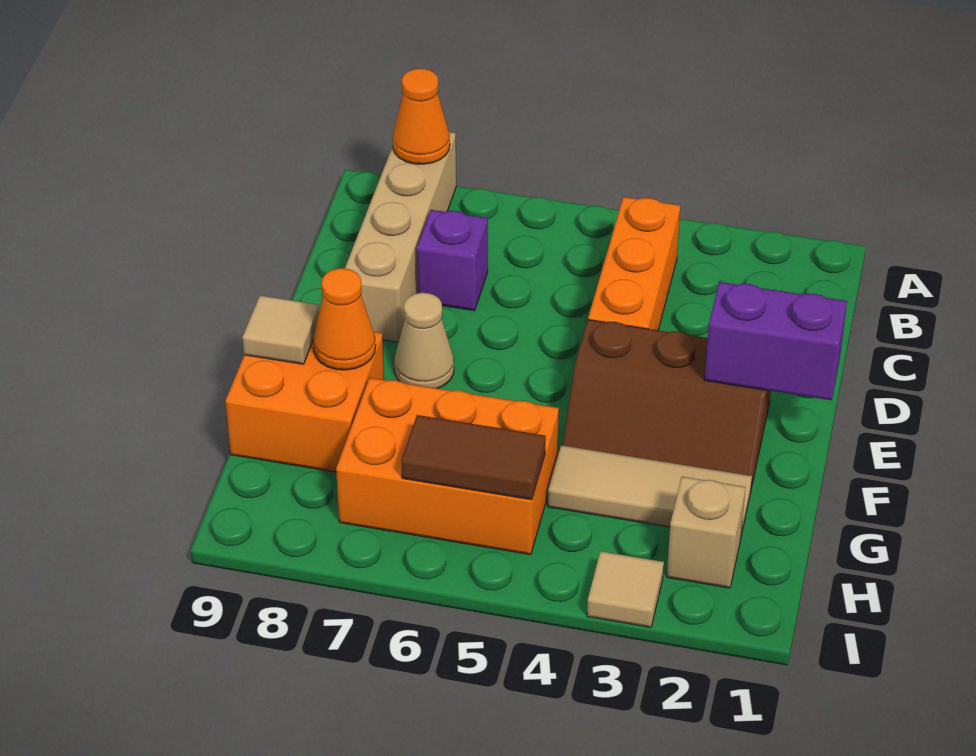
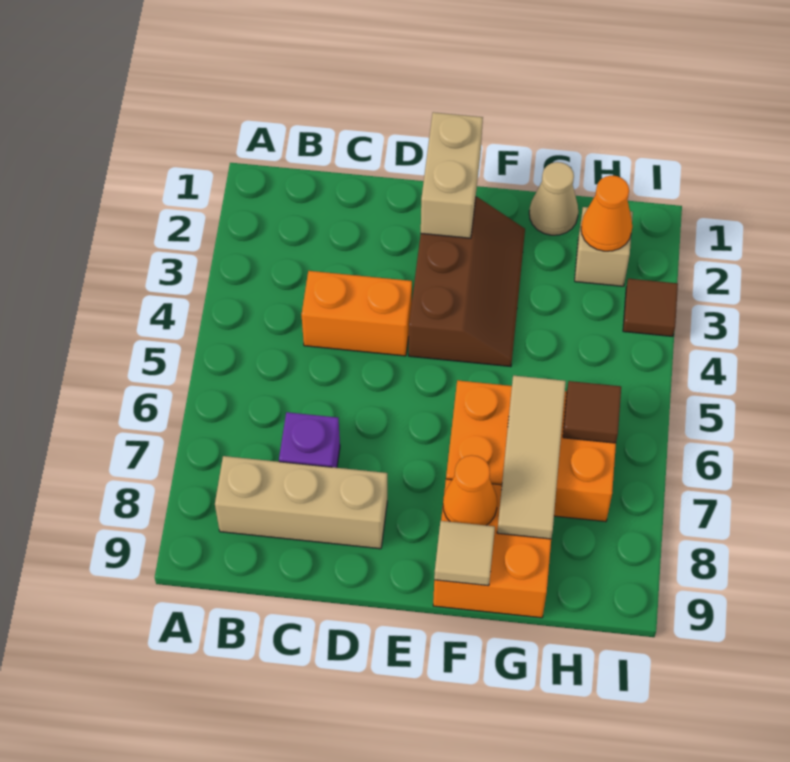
tan brick A8:D8 level 1 -> tan brick B8:D8 level 1
orange cone A8 level 2 -> orange cone H2 level 2
orange brick B4:D4 level 1 -> orange brick C4:D4 level 1
purple brick E1:E2 level 2 -> tan brick E1:E2 level 2
tan cone E7 level 1 -> tan cone G1 level 1
tan tile G2:G4 level 1 -> tan tile G6:G8 level 2
orange brick G5:H7 level 1 -> orange brick F6:H7 level 1
brown tile H5:H6 level 2 -> brown tile H6 level 2
tan tile I3 level 1 -> brown tile I3 level 1

